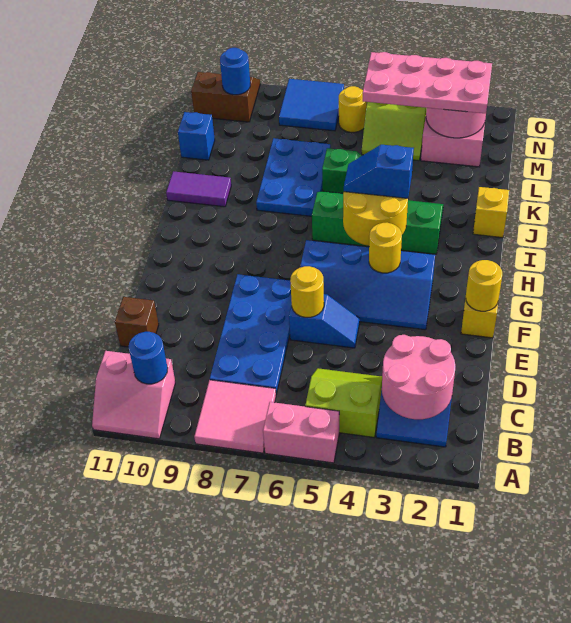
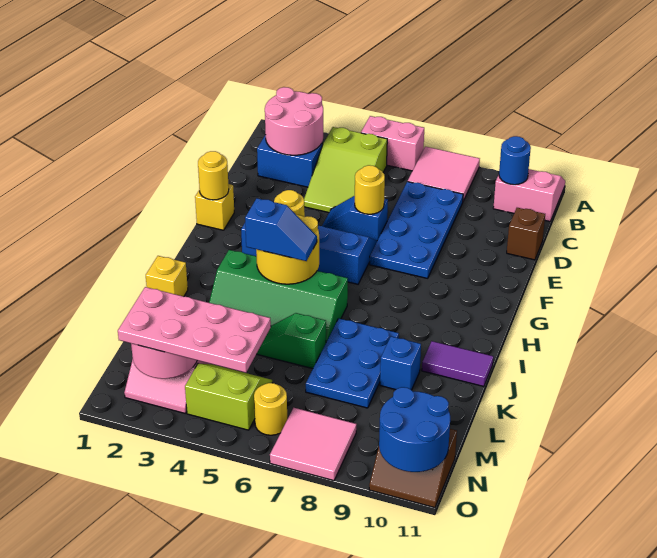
lime slope B4:C5 level 1 top B -> lime slope B4:D5 level 1 top B
blue brick L11 level 1 -> blue brick K9 level 1
blue tile N7:O8 level 1 -> pink tile N7:O8 level 1
blue round brick N10 level 2 -> blue round brick N10:O11 level 2

